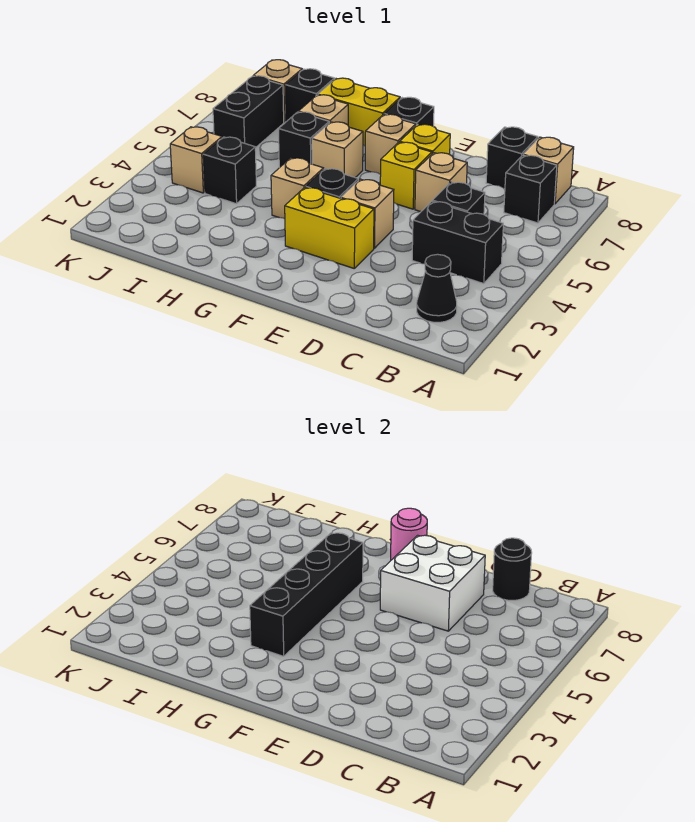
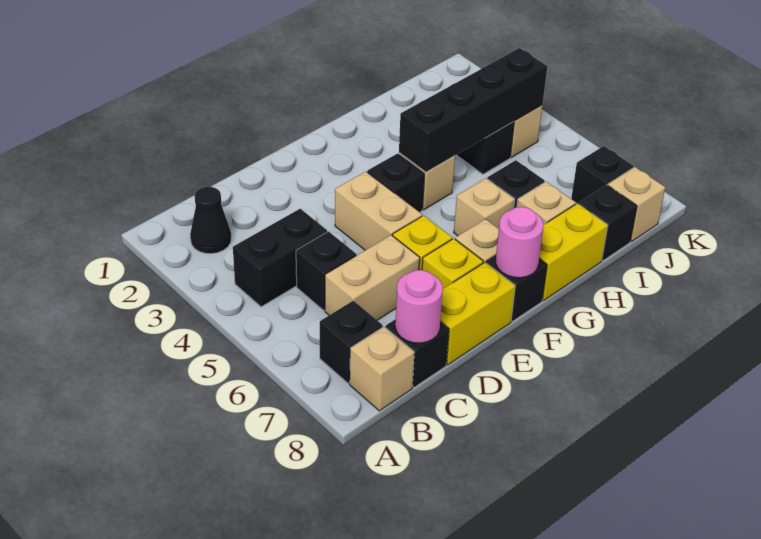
black round brick C8 level 2 -> pink round brick C8 level 2
tan brick D6 level 1 -> tan brick C6:D6 level 1
white brick D6:E7 level 2 -> none
yellow brick E3:F3 level 1 -> yellow brick D8:E8 level 1
tan brick E4 level 1 -> tan brick E4:E5 level 1
black brick G3:G6 level 2 -> black brick G4:J4 level 2
black brick J6:J7 level 1 -> black brick J7 level 1

